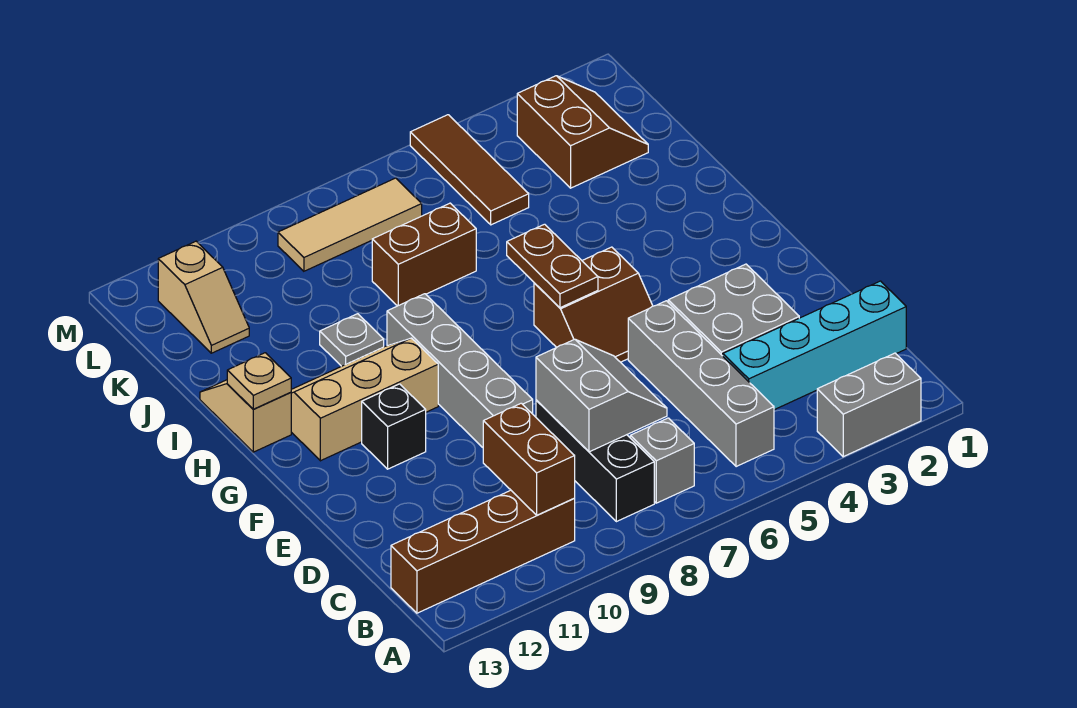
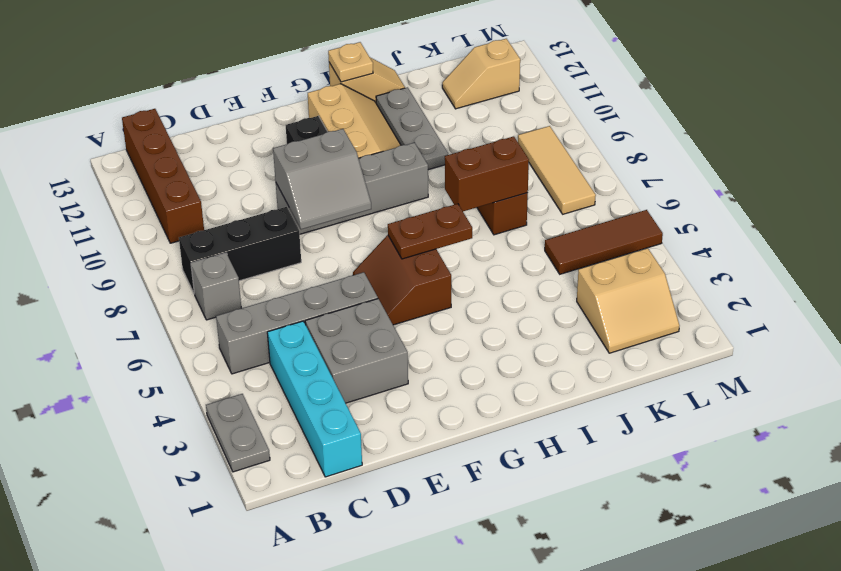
grey brick A2:A3 level 1 -> grey plate A2:A3 level 1
brown brick B10:C10 level 2 -> brown brick I7:J7 level 2
grey slope C7:D8 level 2 top 8 -> grey slope E8:F9 level 2 top 9
grey plate I10 level 1 -> grey plate I10:I12 level 1
brown slope K2:L3 level 1 top 3 -> tan slope K2:L3 level 1 top 3

